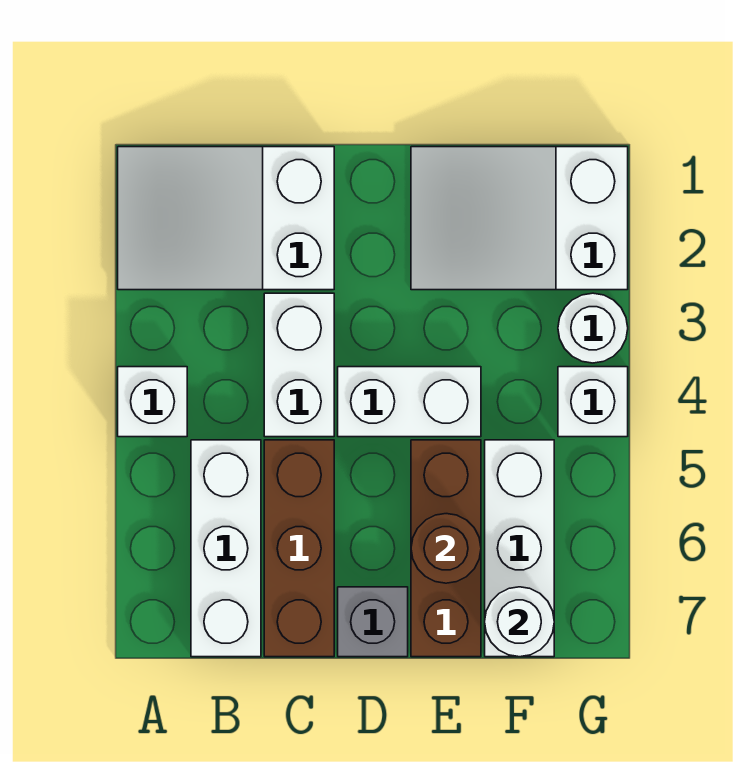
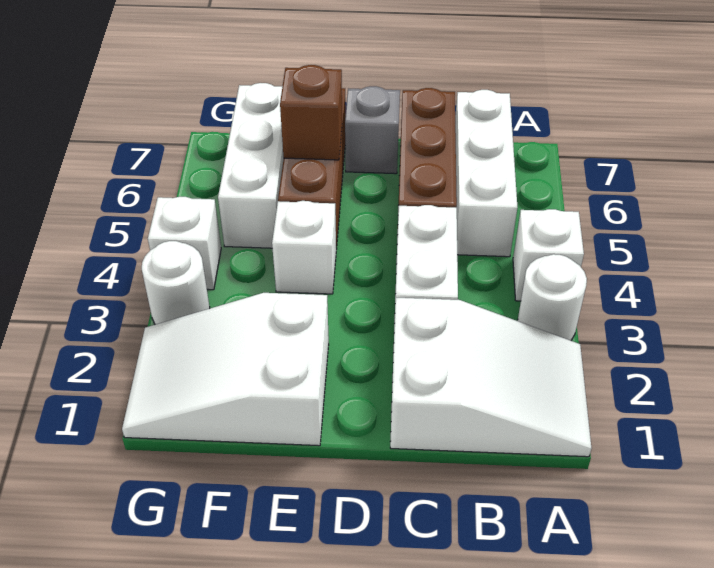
white brick D4:E4 level 1 -> white brick E4 level 1
white slope E1:G2 level 1 top G -> white slope E1:G2 level 1 top E
brown round brick E6 level 2 -> brown brick E6 level 2
white round brick F7 level 2 -> white round brick A3 level 1

